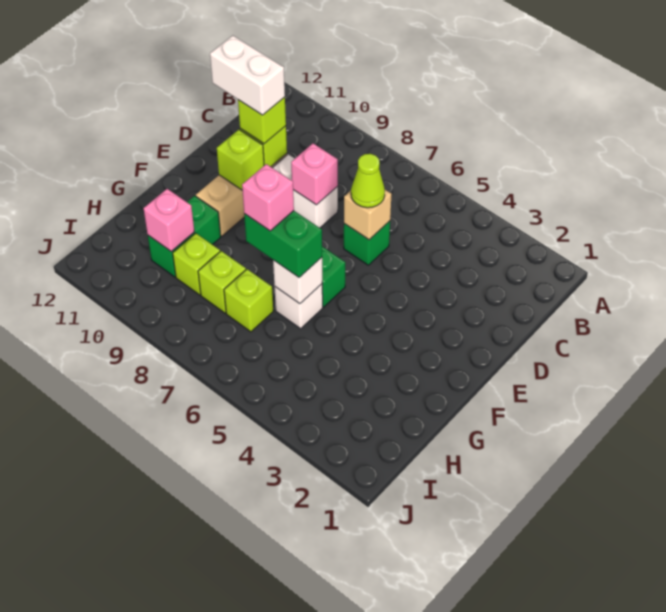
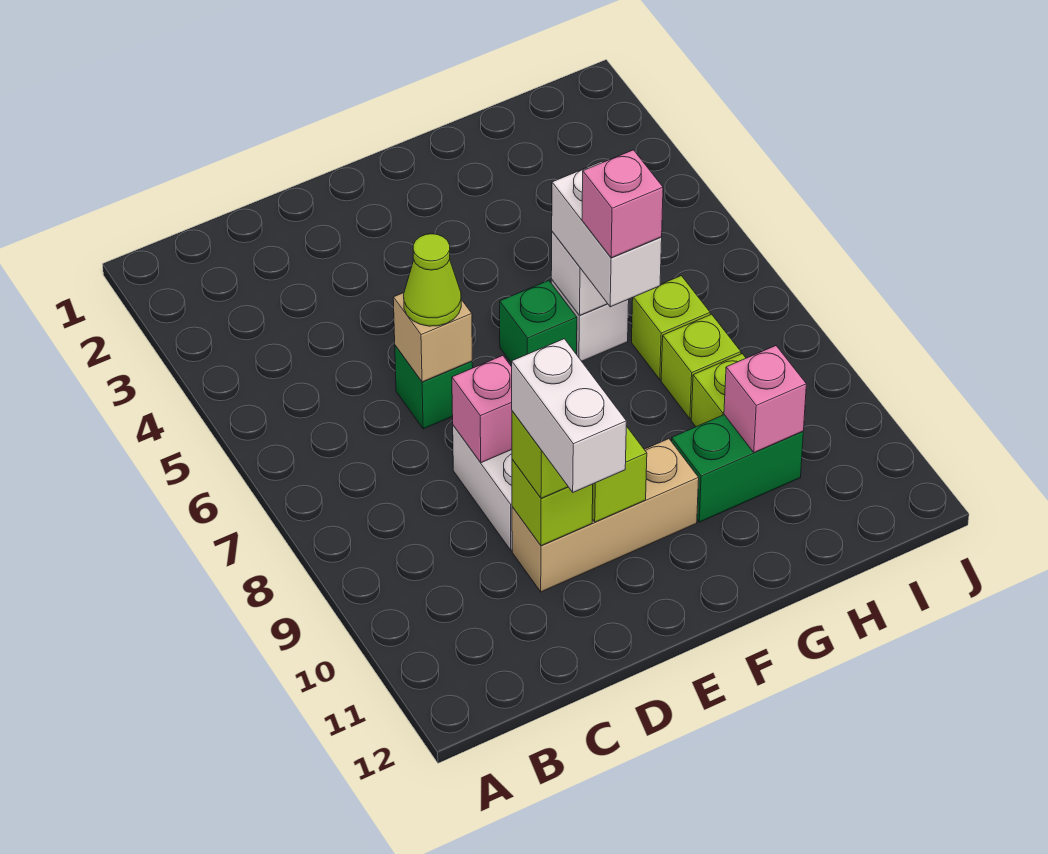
green brick G6:G7 level 3 -> white brick G6:G7 level 3

